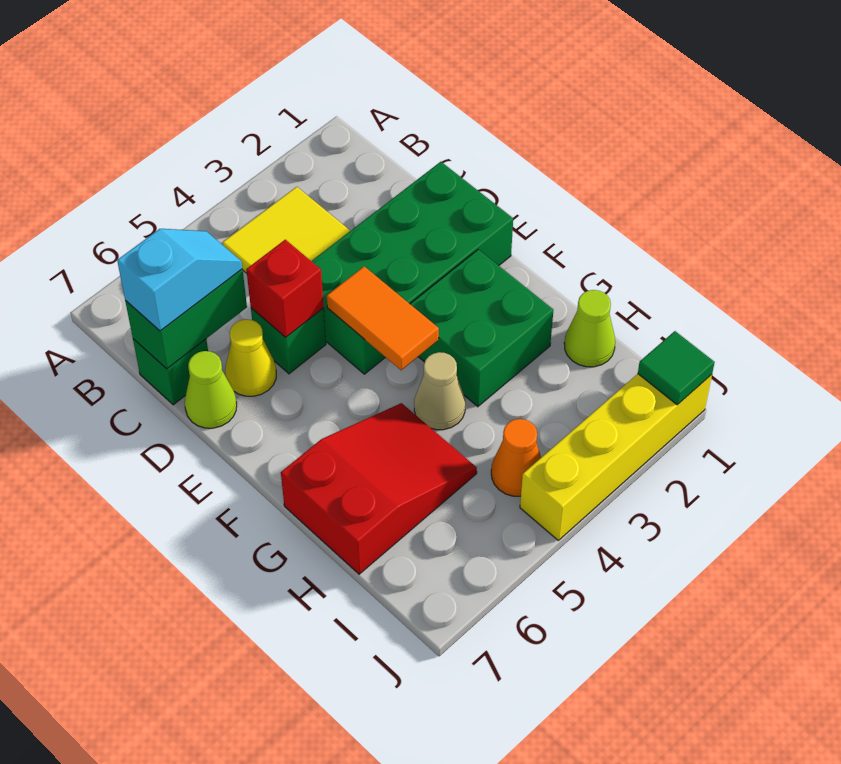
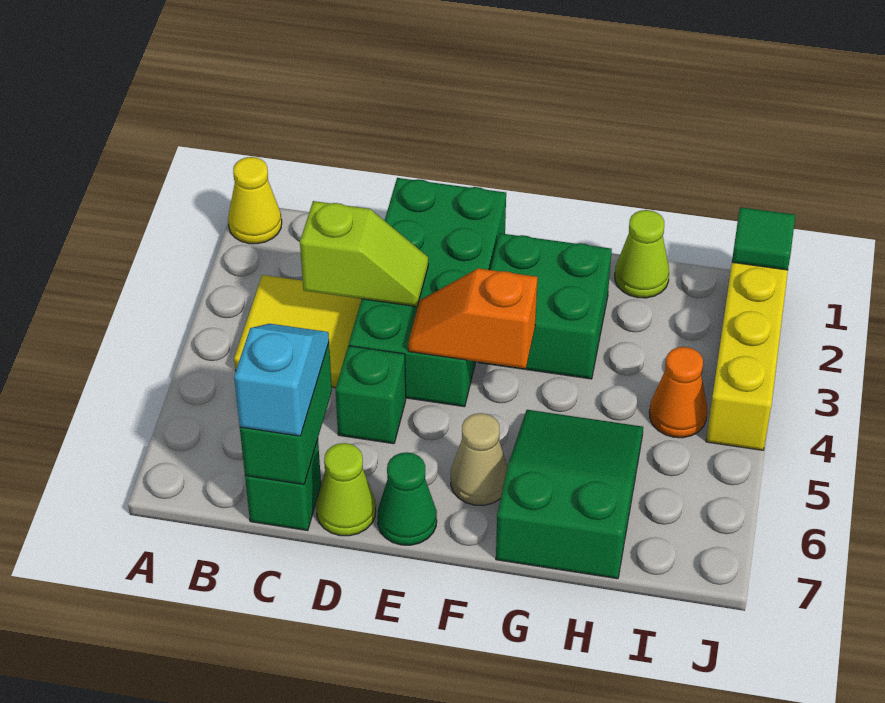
none -> lime slope C3:D3 level 2 top C
red brick D5 level 2 -> none
yellow cone D6 level 1 -> yellow cone A1 level 1
orange tile E4:F4 level 2 -> orange slope E4:F4 level 2 top F
none -> green cone E7 level 1
tan cone G4 level 1 -> tan cone F6 level 1
red slope G5:H7 level 1 top 7 -> green slope G5:H7 level 1 top 7

